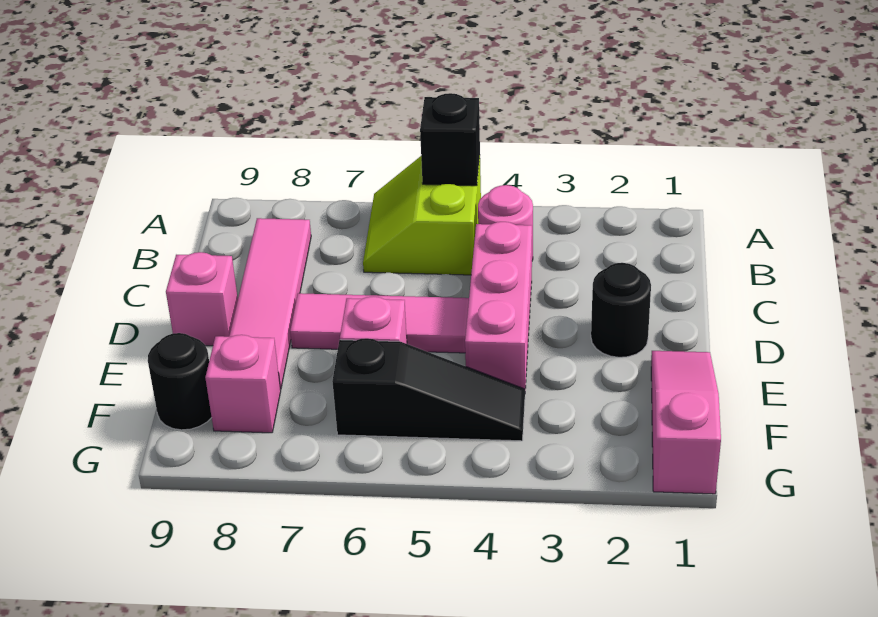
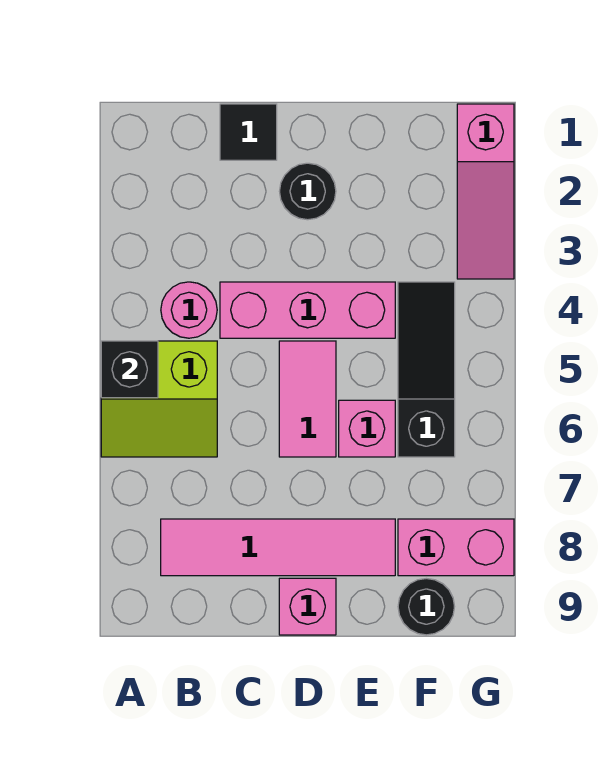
none -> black tile C1 level 1
pink tile D5:D7 level 1 -> pink tile D5:D6 level 1
pink slope E1:G1 level 1 top G -> pink slope G1:G3 level 1 top 1
pink brick F8 level 1 -> pink brick F8:G8 level 1

